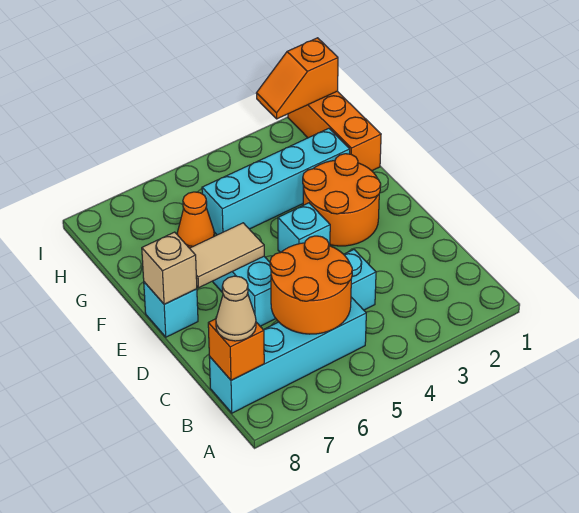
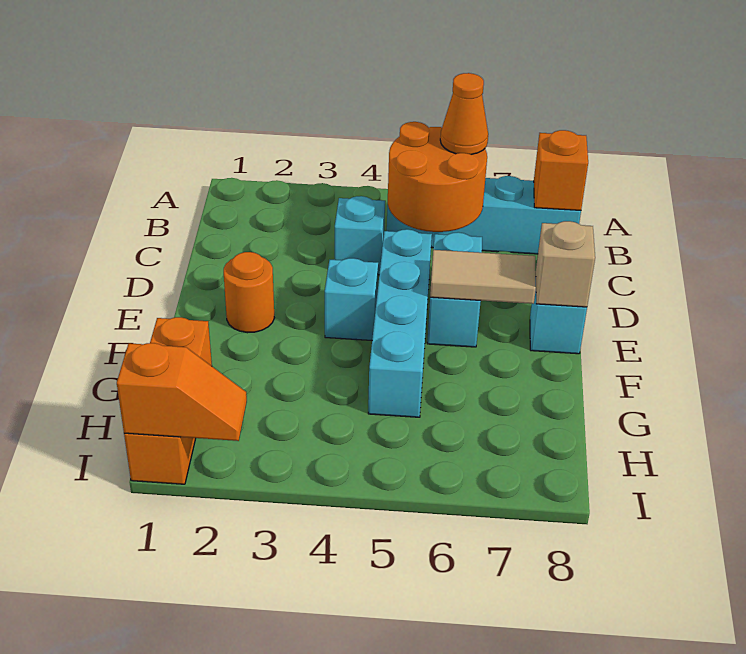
tan cone B8 level 3 -> none
orange round brick E2:F3 level 1 -> orange round brick E2 level 1
cyan brick G2:G5 level 1 -> cyan brick D5:G5 level 1
orange cone G6 level 1 -> orange cone B6 level 3

